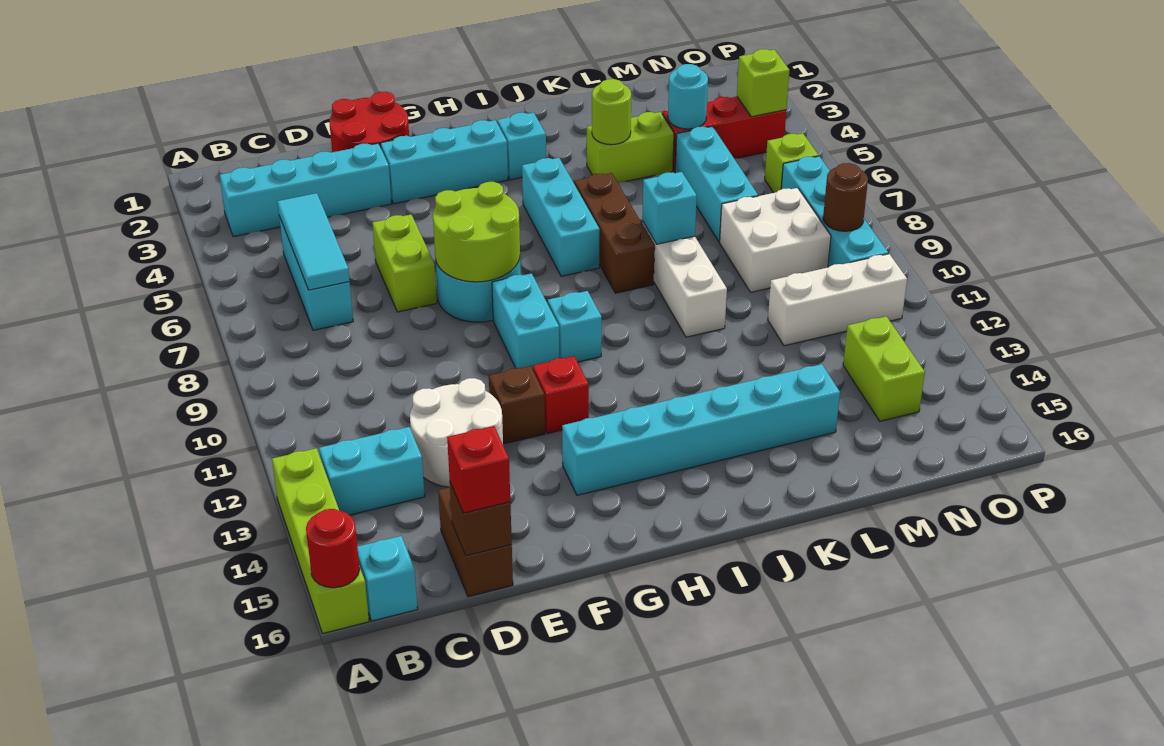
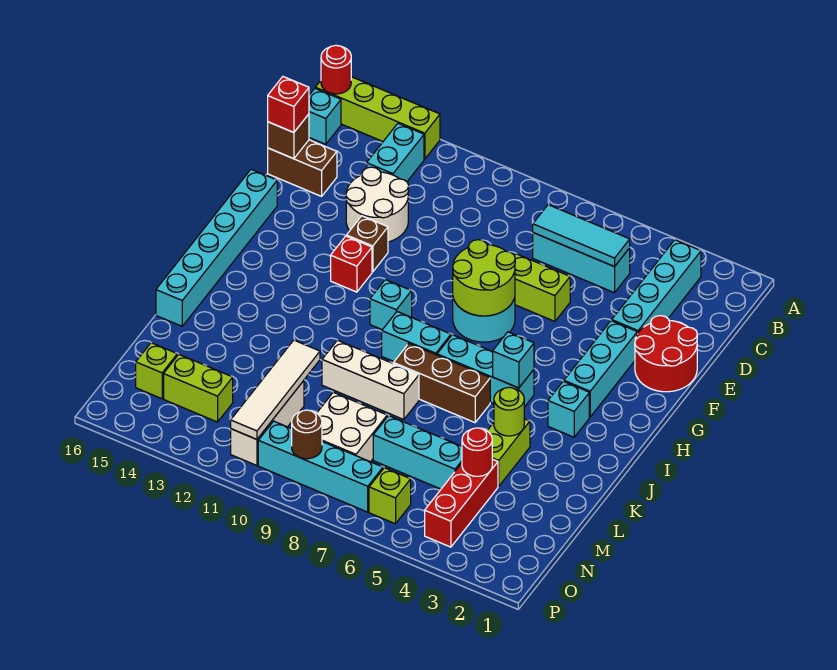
cyan brick G9:G10 level 1 -> cyan brick I8:I9 level 1
cyan brick G14:L14 level 1 -> cyan brick F16:K16 level 1
cyan brick K8 level 2 -> cyan brick I5 level 2
none -> white tile L11:O11 level 2
cyan round brick M4 level 2 -> red round brick M4 level 2
lime brick O4 level 2 -> lime brick N15 level 1

